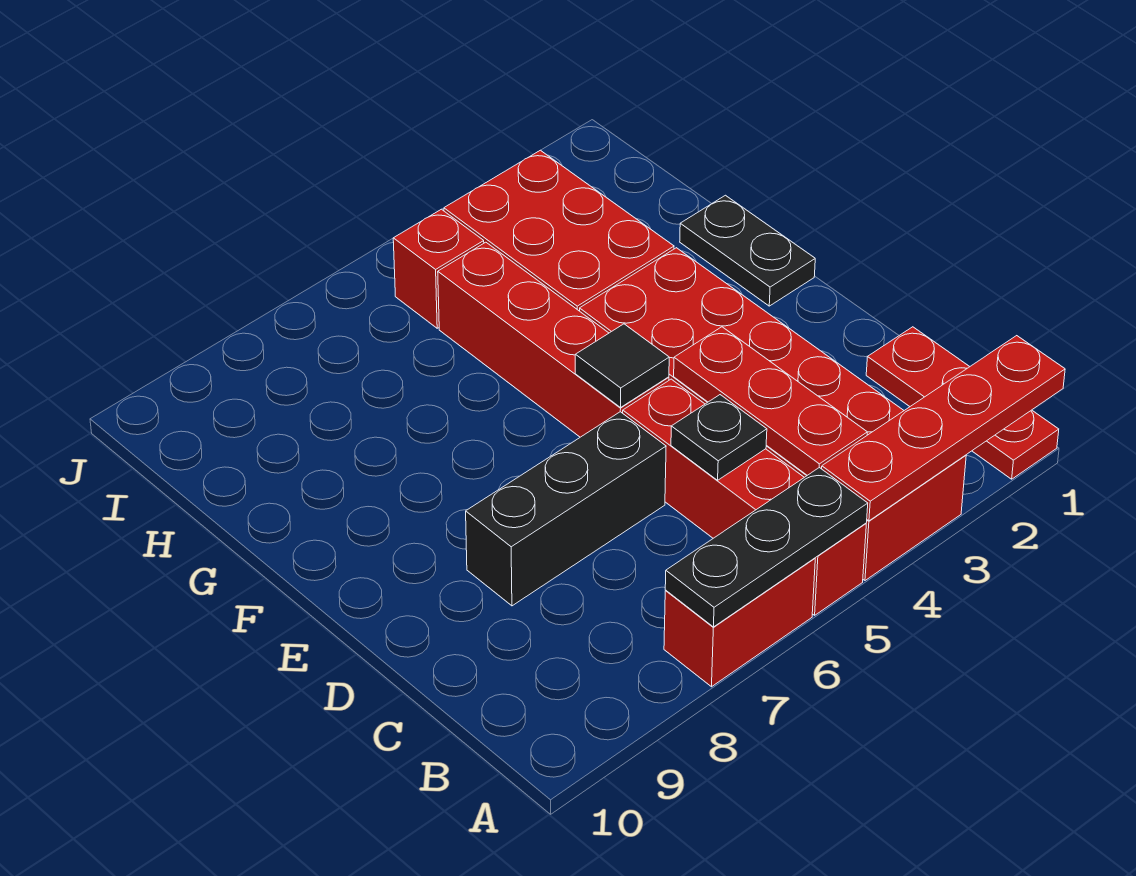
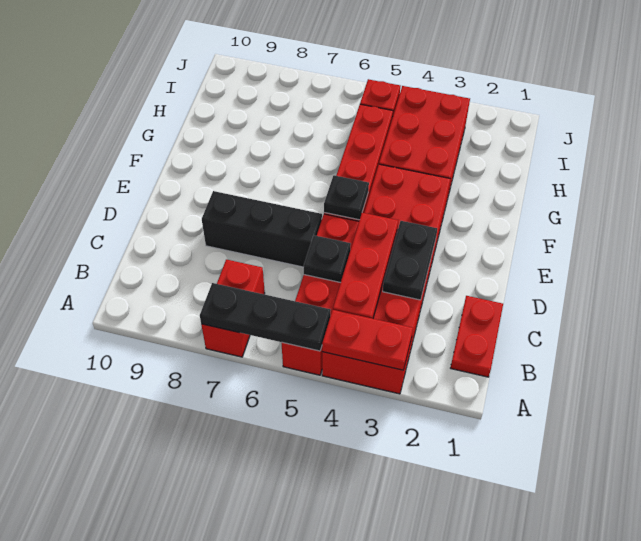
red plate A1:C1 level 1 -> red plate B1:C1 level 1
red plate A1:A4 level 2 -> red plate A3:A4 level 2
red brick A6:A7 level 1 -> red brick A7:B7 level 1
black tile E5 level 2 -> black plate E5 level 2
black plate F1:G1 level 1 -> black plate C3:D3 level 2

